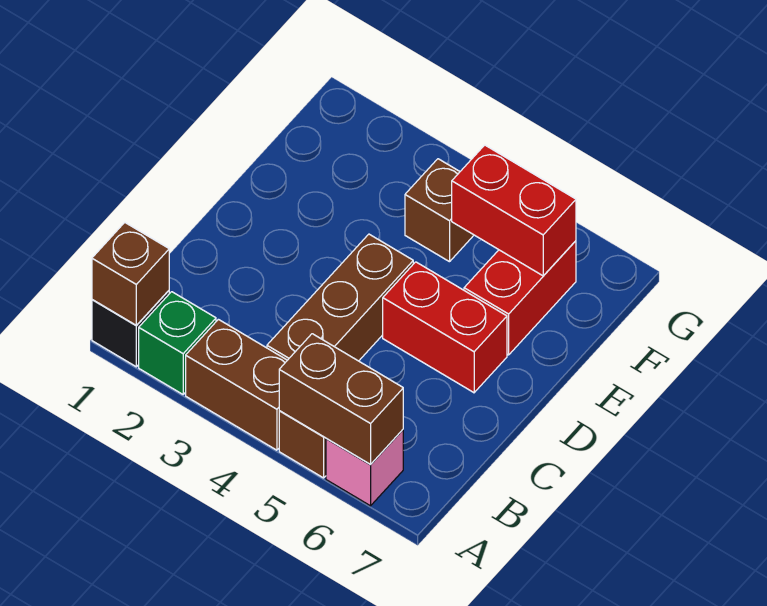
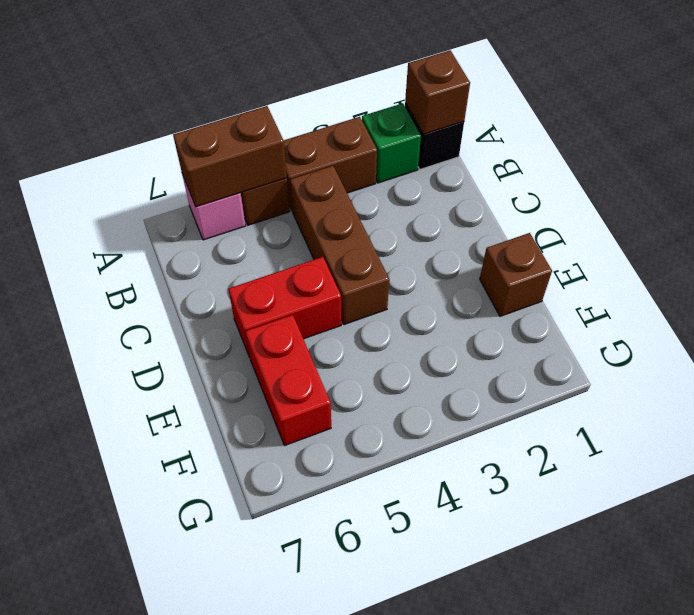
brown brick F4 level 1 -> brown brick E1 level 1
red brick F5:F6 level 2 -> none

